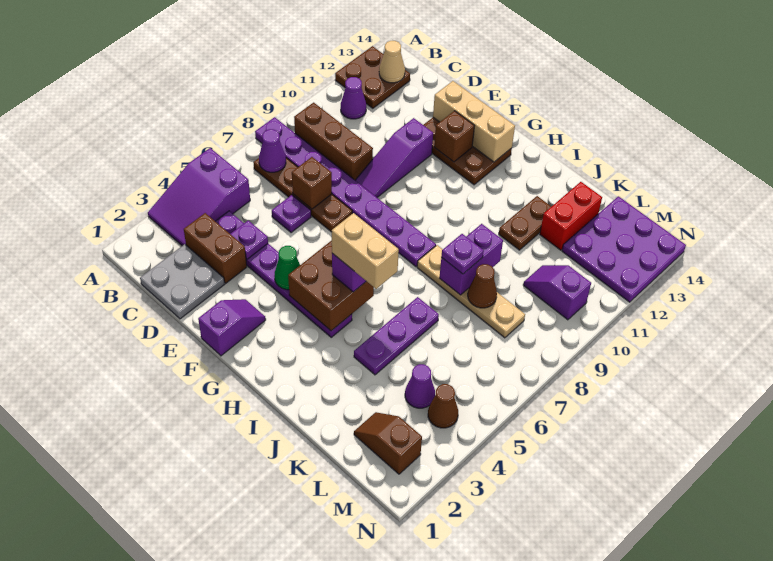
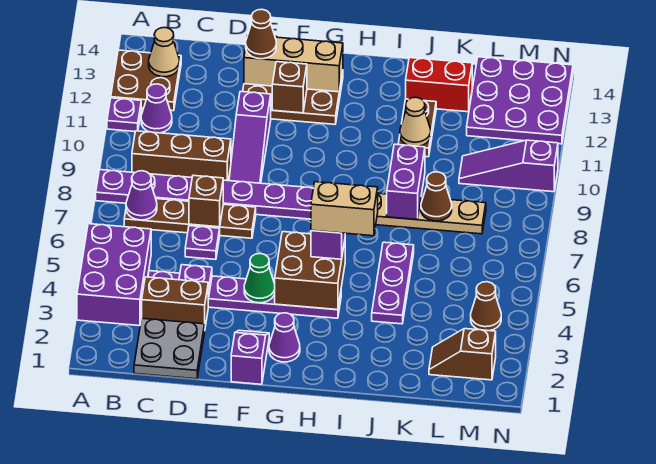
purple slope A3:B5 level 1 top 5 -> purple brick A3:B5 level 1
none -> brown cone E13 level 3
purple plate J8 level 3 -> purple plate A11 level 1
none -> tan cone J11 level 2
red brick K12:K13 level 1 -> red brick J13:K13 level 1
purple cone L4 level 1 -> purple cone G2 level 1
purple slope L10:M10 level 1 top M -> purple slope L10:N10 level 1 top N

